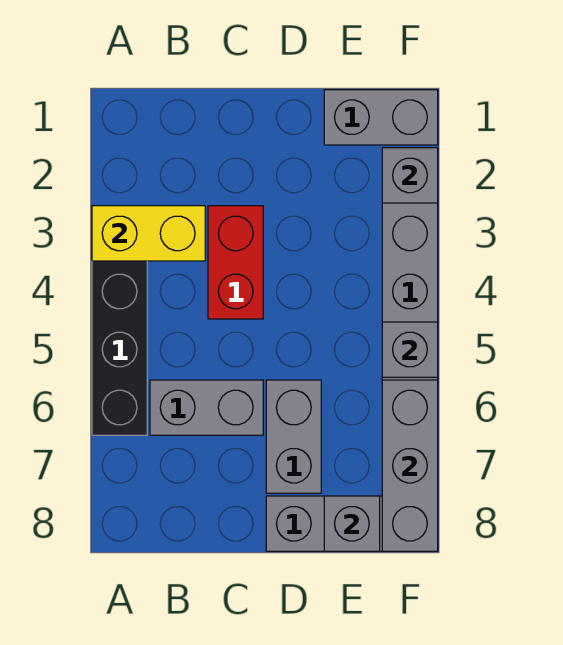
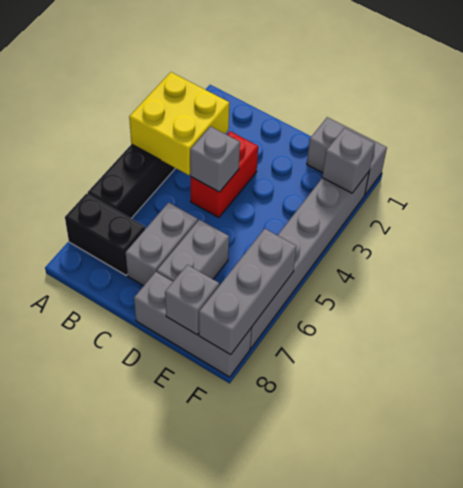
yellow brick A3:B3 level 2 -> yellow brick A3:B4 level 2
none -> black brick A7:B7 level 1
grey brick B6:C6 level 1 -> grey brick C6:C7 level 1
grey brick F5 level 2 -> grey brick C4 level 2

